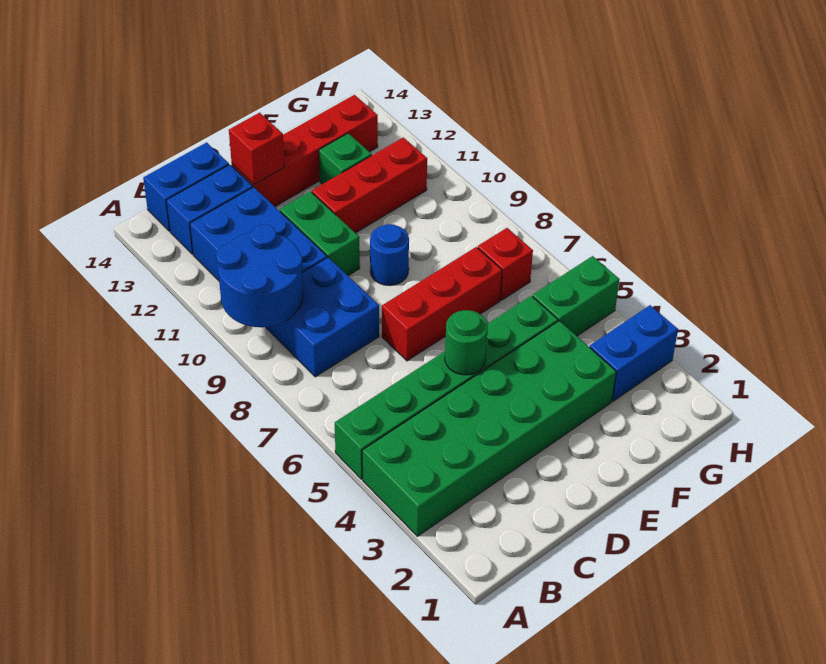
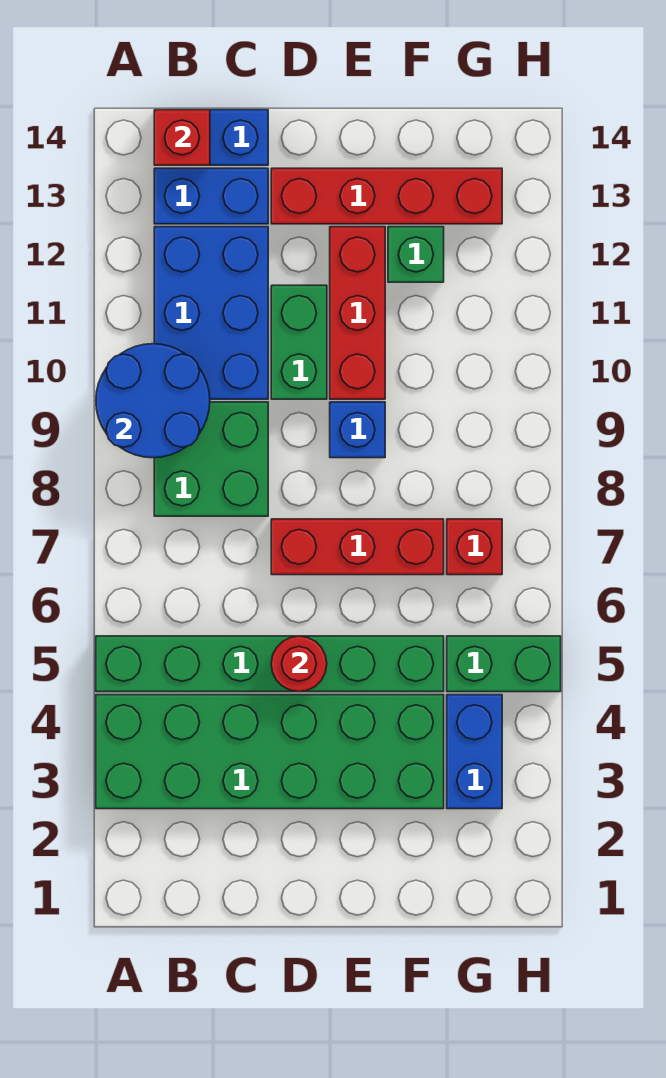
blue brick B8:C9 level 1 -> green brick B8:C9 level 1
green round brick D5 level 2 -> red round brick D5 level 2
red brick D13 level 2 -> red brick B14 level 2
blue round brick E9 level 1 -> blue brick E9 level 1
red brick E11:G11 level 1 -> red brick E10:E12 level 1
blue brick G3:H3 level 1 -> blue brick G3:G4 level 1

